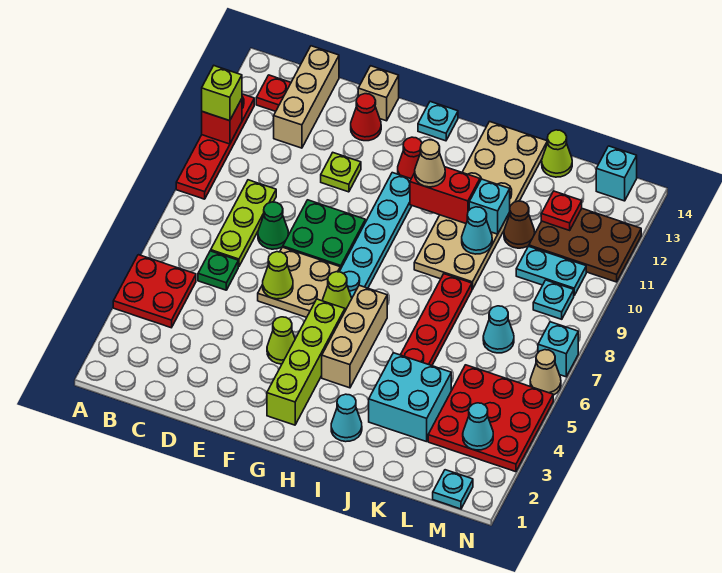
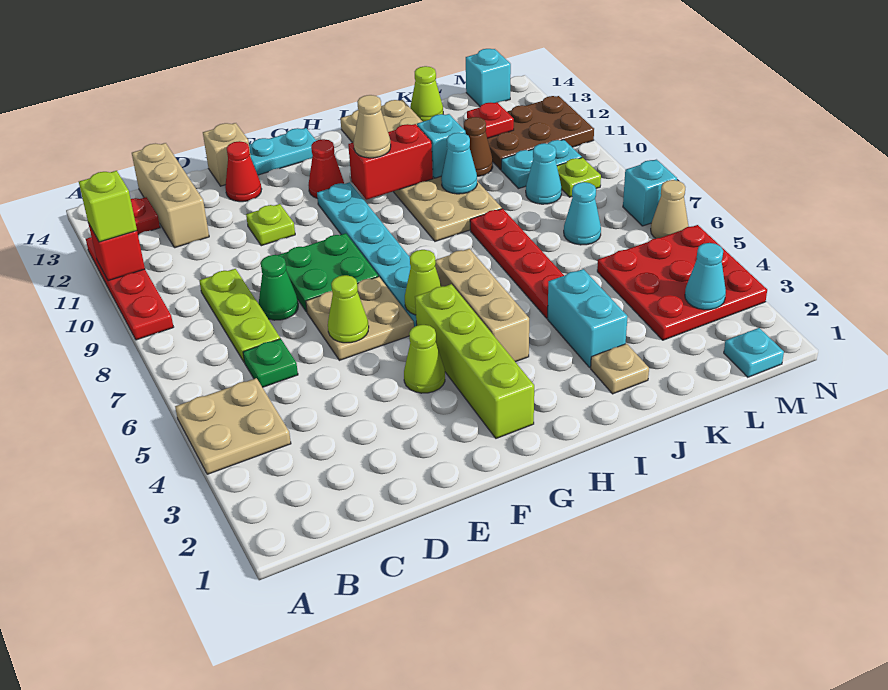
red plate A4:B5 level 1 -> tan plate A4:B5 level 1
cyan plate G14 level 1 -> cyan plate F14:G14 level 1
cyan cone I2 level 1 -> cyan cone L9 level 1
none -> tan plate J2 level 1
cyan brick J3:K4 level 1 -> cyan brick J3:J4 level 1
cyan plate M9 level 1 -> lime plate M9 level 1

